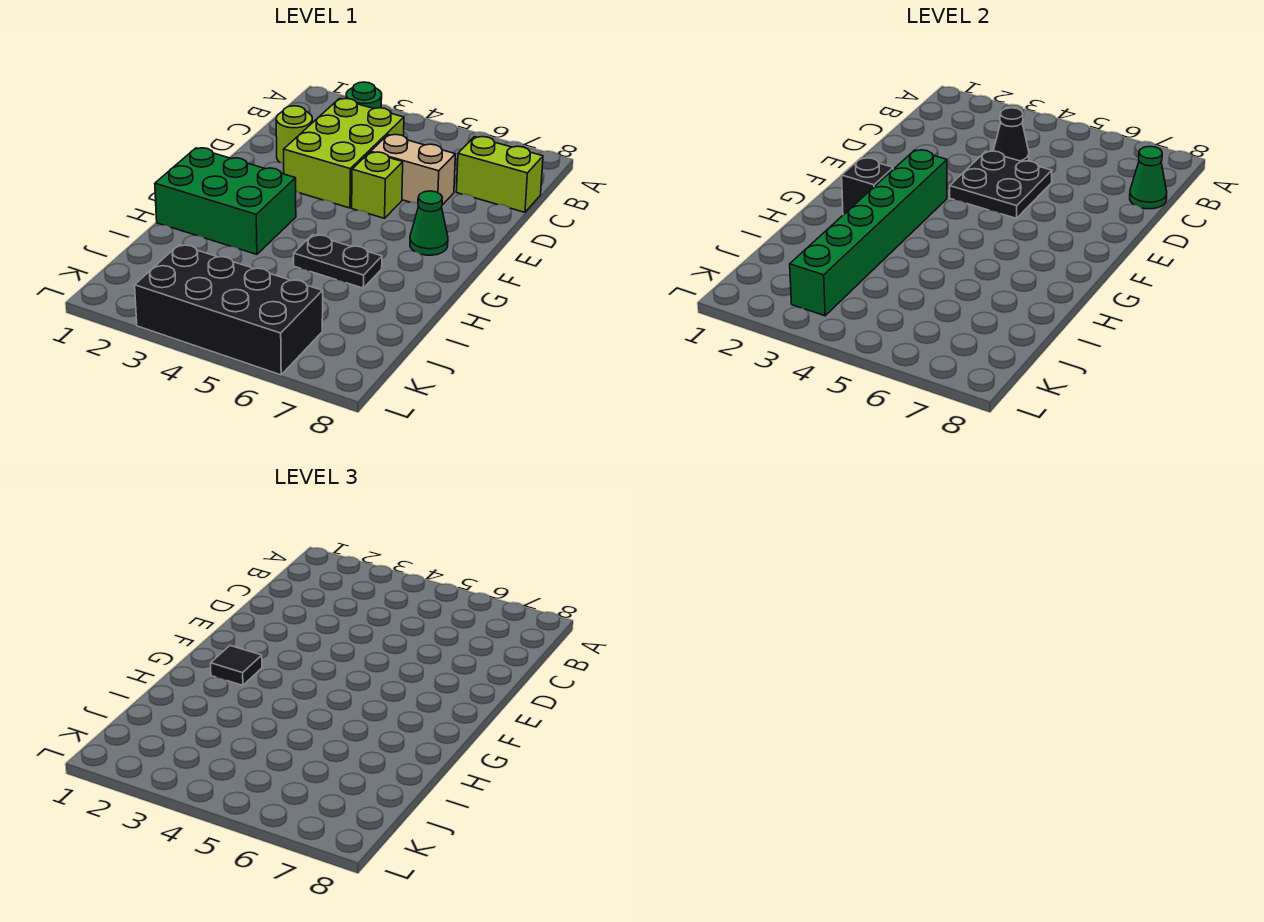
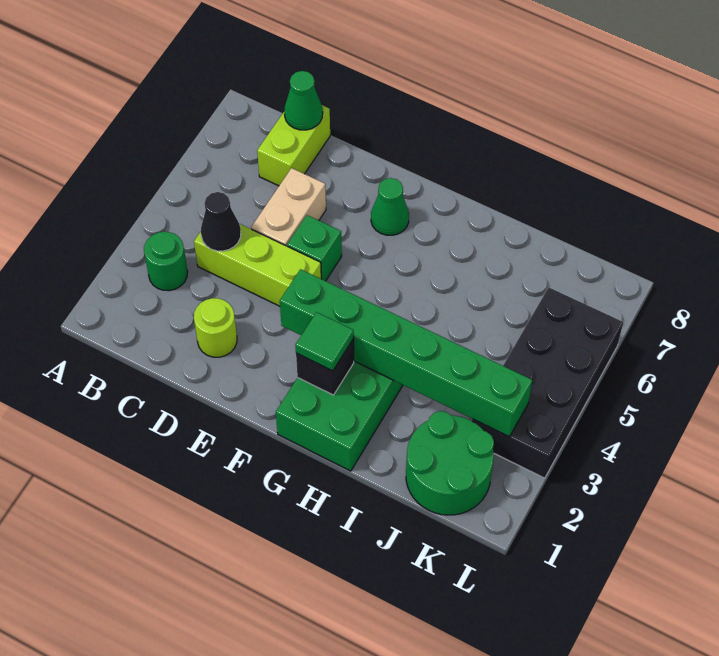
lime brick C3:E4 level 1 -> lime brick C4:E4 level 1
black plate D4:E5 level 2 -> none
lime brick E5 level 1 -> green brick E5 level 1
black tile G2 level 3 -> green tile G2 level 3
black plate H5:H6 level 1 -> none
none -> green round brick J1:K2 level 1

